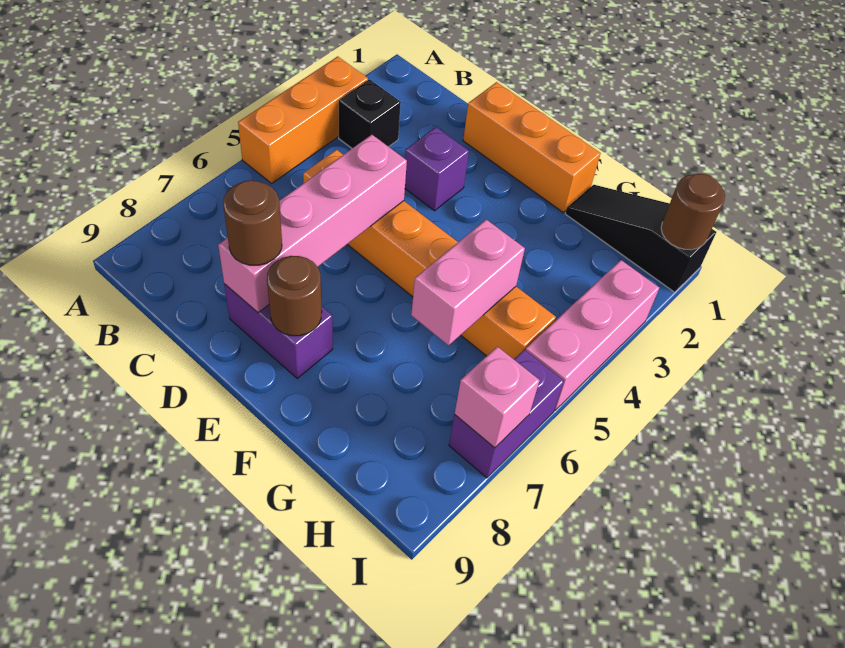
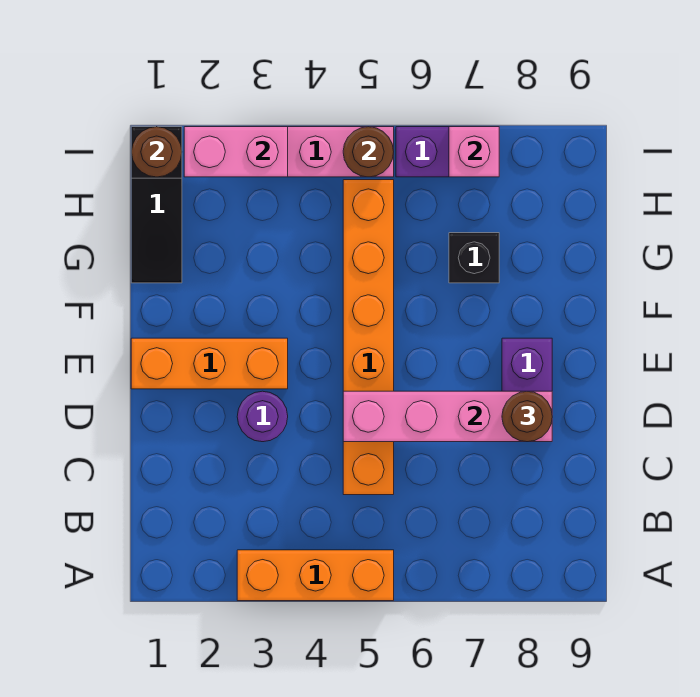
black brick B3 level 1 -> black brick G7 level 1
orange brick D1:F1 level 1 -> orange brick E1:E3 level 1
purple brick D3 level 1 -> purple round brick D3 level 1
brown round brick E8 level 2 -> brown round brick I5 level 2
pink brick G5:G6 level 2 -> pink brick I2:I3 level 2

